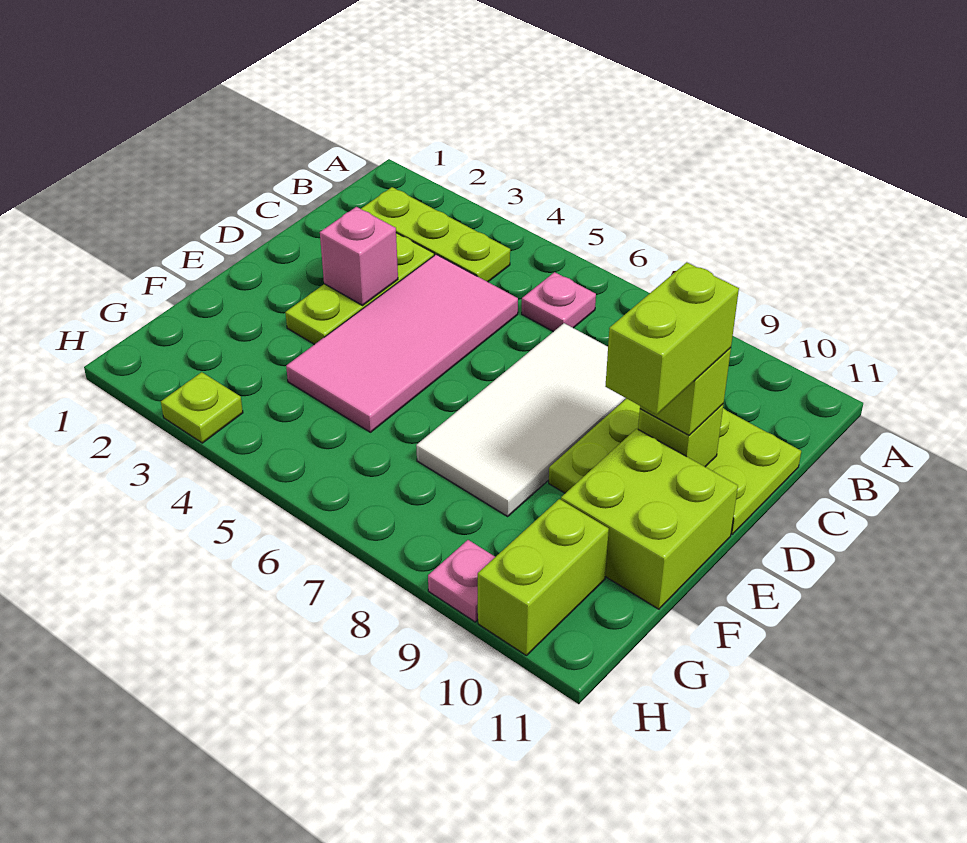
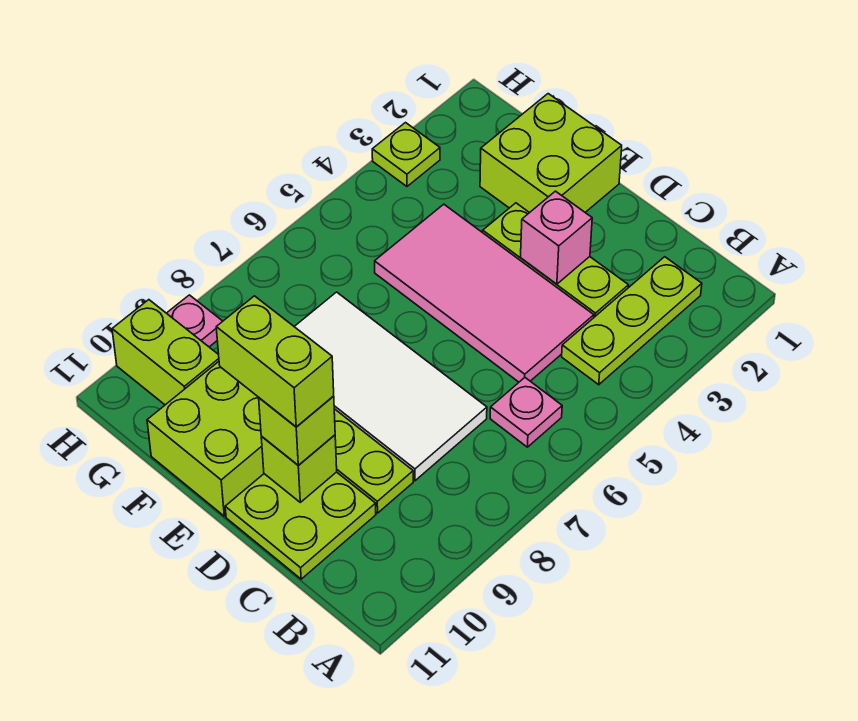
none -> lime brick E1:F2 level 1

